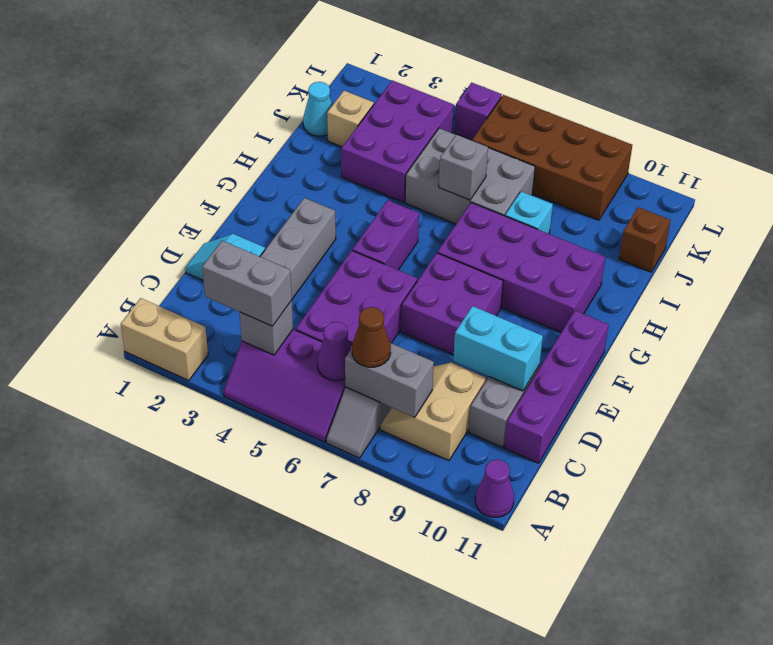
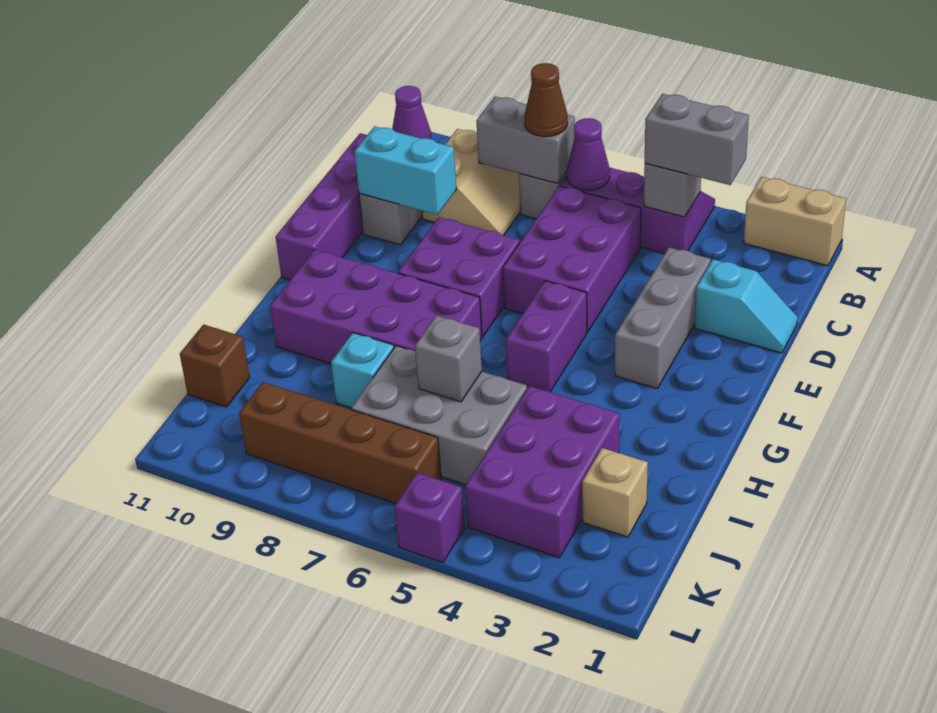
cyan cone J1 level 1 -> none
brown brick K6:L9 level 1 -> brown brick K6:K9 level 1

